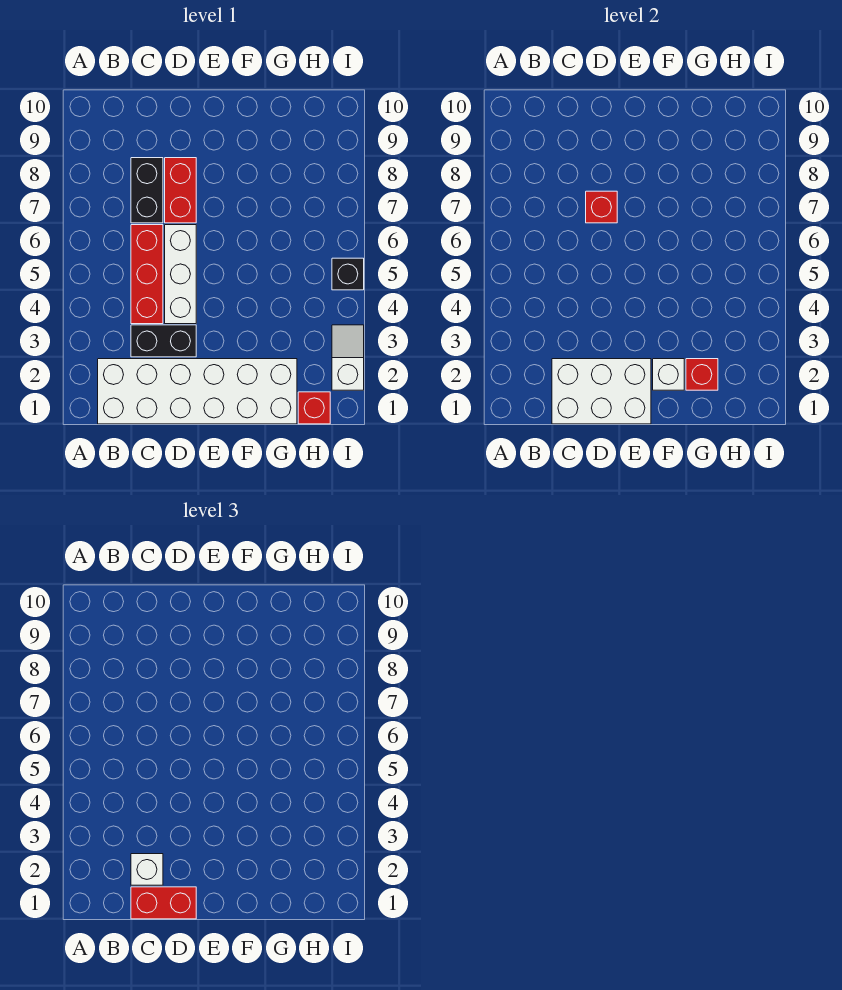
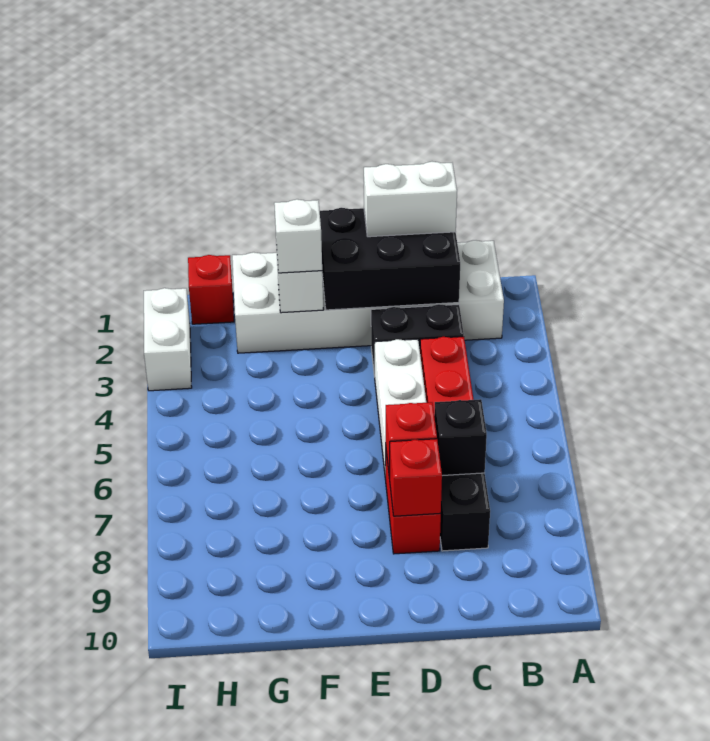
white brick C1:E2 level 2 -> black brick C1:E2 level 2
red brick C1:D1 level 3 -> white brick C1:D1 level 3
white brick C2 level 3 -> white brick F2 level 3
red brick G2 level 2 -> red brick D8 level 2
white slope I2:I3 level 1 top 2 -> white brick I2:I3 level 1
black brick I5 level 1 -> black brick C7 level 2

